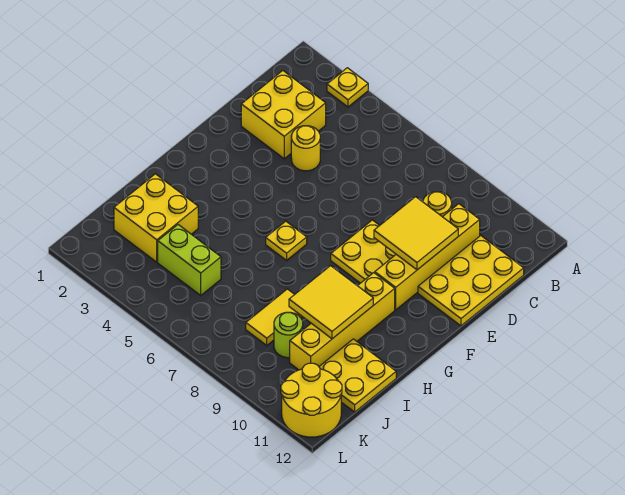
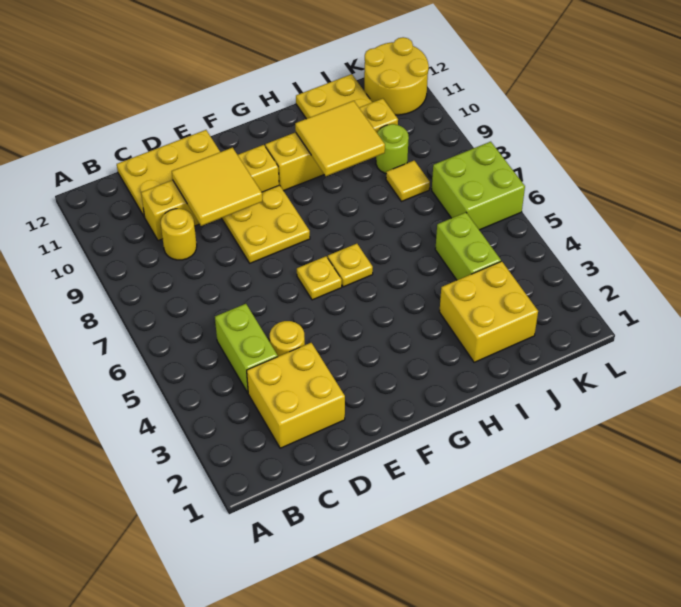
yellow plate A3 level 1 -> yellow plate F6 level 1
none -> lime brick C4:C5 level 1
yellow tile I8:J8 level 1 -> yellow tile J8 level 1
none -> lime brick K6:L7 level 1

